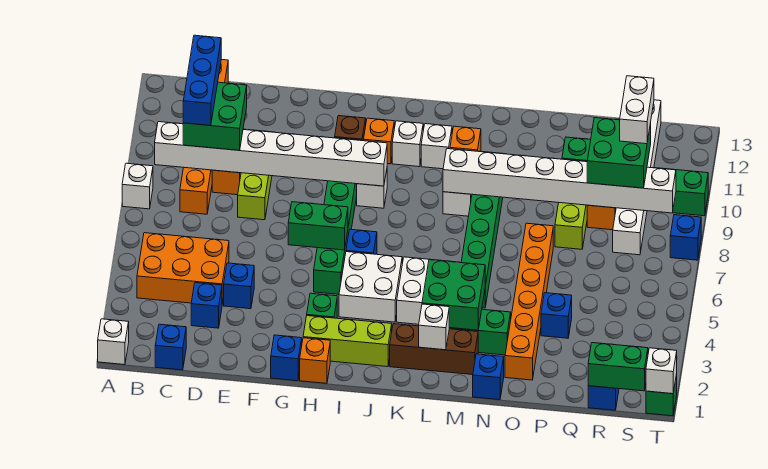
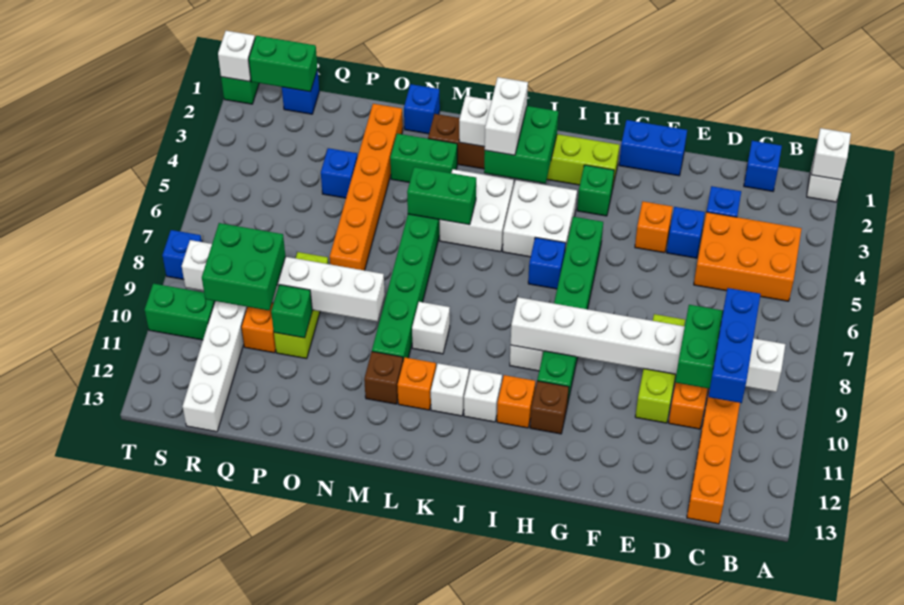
white brick A8 level 1 -> white brick A1 level 2
blue brick G1 level 1 -> blue brick F1:G1 level 1
green brick G6:H6 level 2 -> green brick L5:M5 level 2
orange brick H1 level 1 -> orange brick F4 level 1
green brick L3:M4 level 2 -> green brick J2:K3 level 2
white brick L9:S9 level 2 -> white brick N9:S9 level 2
none -> brown brick M11 level 1
white brick R10:R11 level 4 -> white brick K2:K3 level 3

